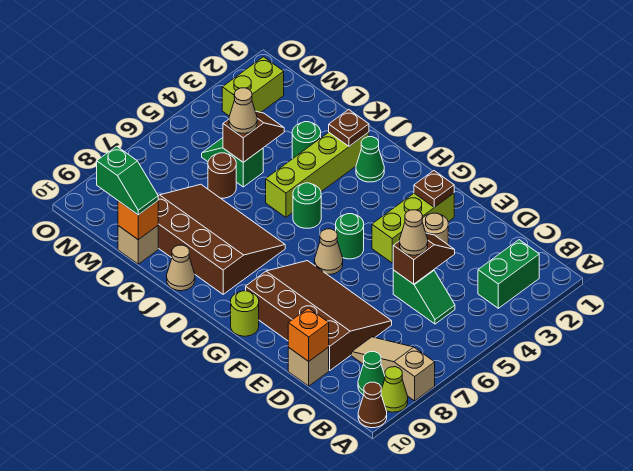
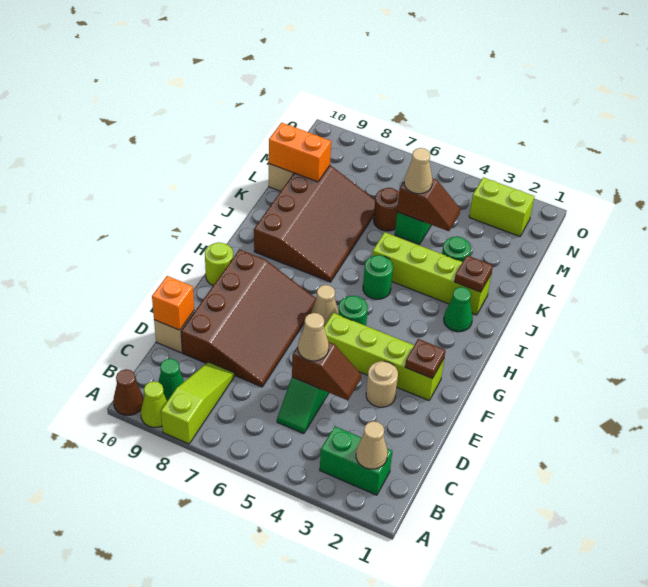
tan slope A8:C8 level 1 top A -> lime slope A8:C8 level 1 top A
lime brick F2:F4 level 1 -> lime brick F2:F5 level 1
tan cone J10 level 1 -> tan cone B2 level 2
orange brick L10 level 2 -> orange brick L9:L10 level 2
green slope L10:M10 level 3 top M -> none

